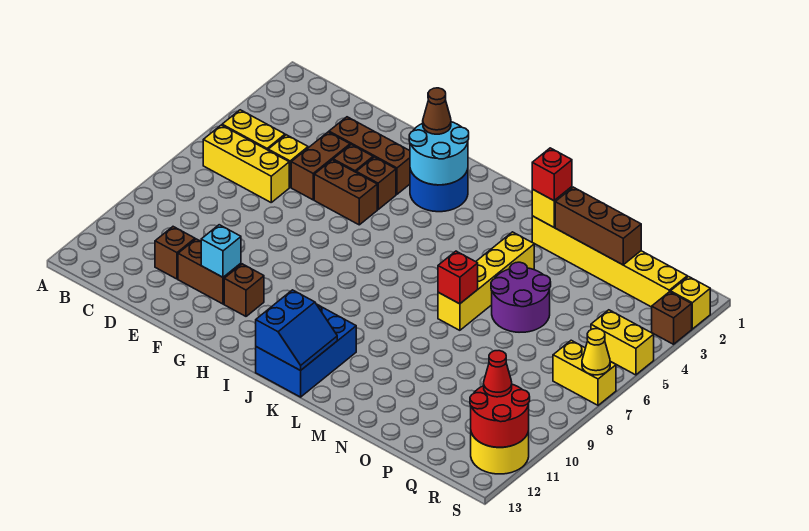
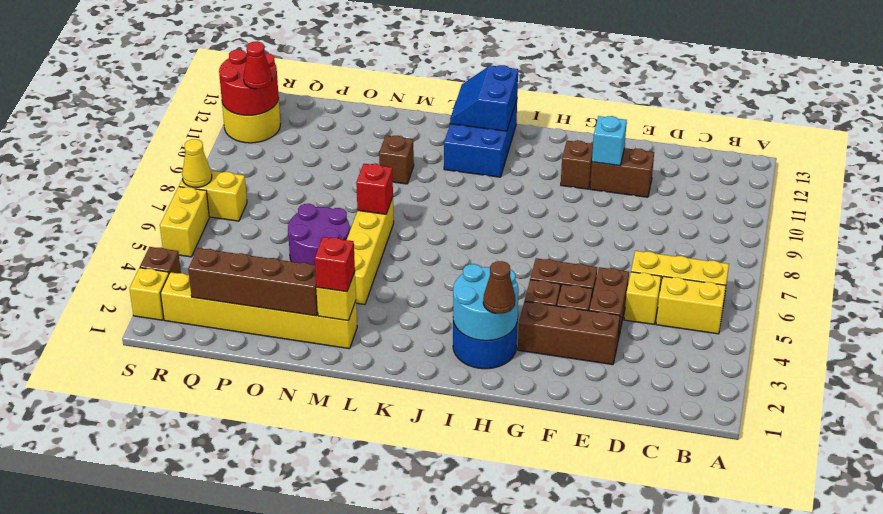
brown brick D11 level 1 -> brown brick M10 level 1
brown brick N2:P2 level 2 -> brown brick N2:Q2 level 2
yellow brick R5:S5 level 1 -> yellow brick S5:S6 level 1

